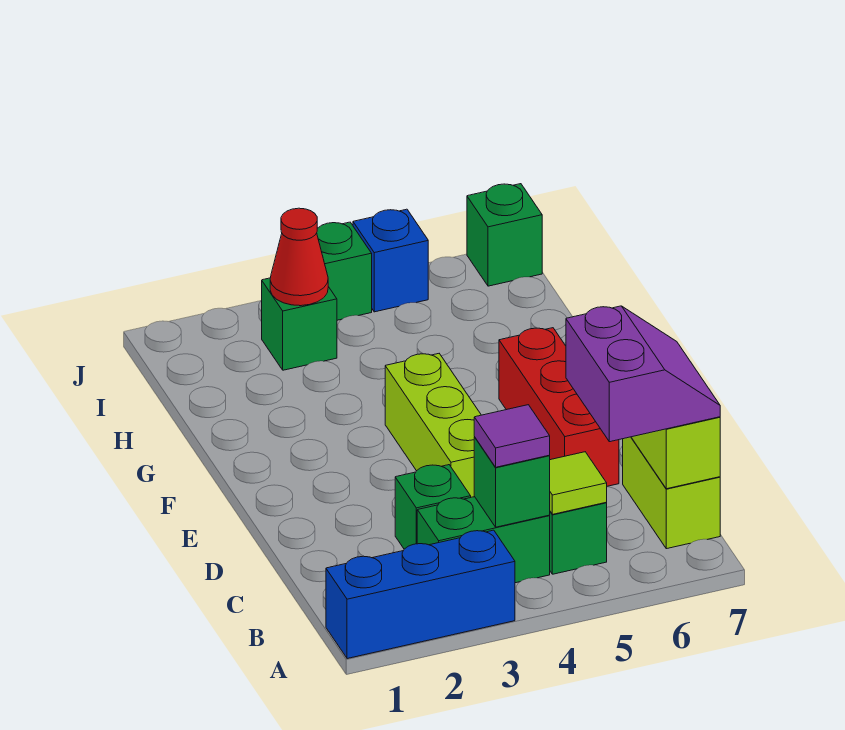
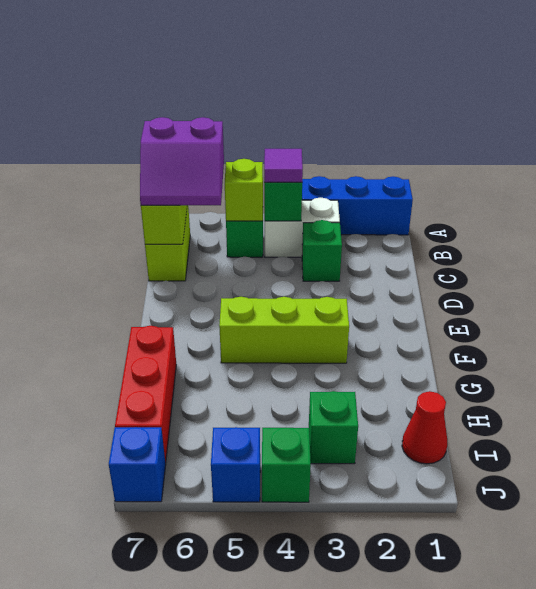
green brick B3:B4 level 1 -> white brick B3:B4 level 1
lime tile B5 level 2 -> lime brick B5 level 2
purple slope B6:C7 level 3 top 6 -> purple slope B6:C7 level 3 top B
lime brick D4:F4 level 1 -> lime brick F3:F5 level 1
red brick D6:F6 level 1 -> red brick G7:I7 level 1
red cone I3 level 2 -> red cone I1 level 1
green brick J7 level 1 -> blue brick J7 level 1

